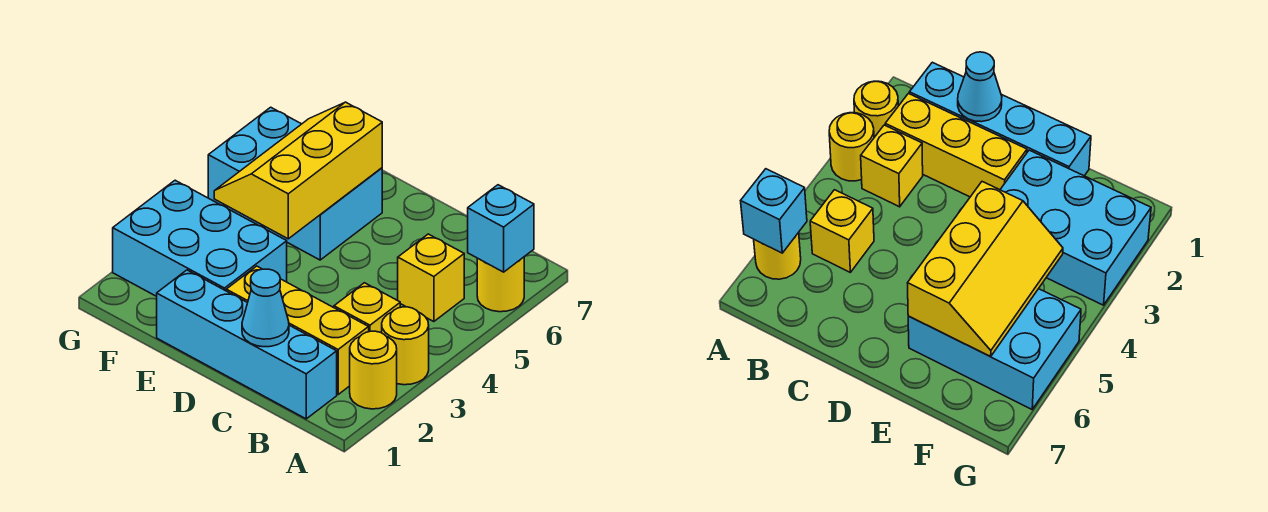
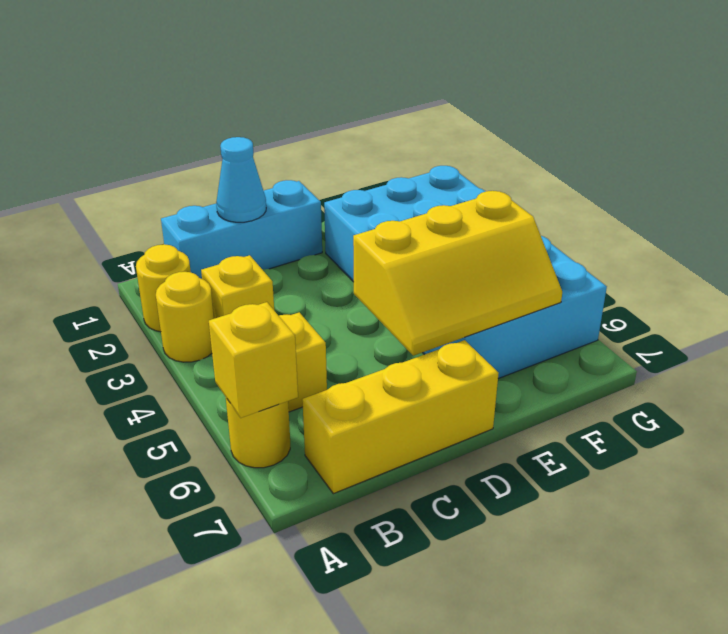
cyan brick A6 level 2 -> yellow brick A6 level 2
cyan brick B1:E1 level 1 -> cyan brick B1:D1 level 1
yellow brick B2:D2 level 1 -> yellow brick B7:D7 level 1
yellow slope E4:F6 level 2 top E -> yellow slope D5:F6 level 2 top 5

